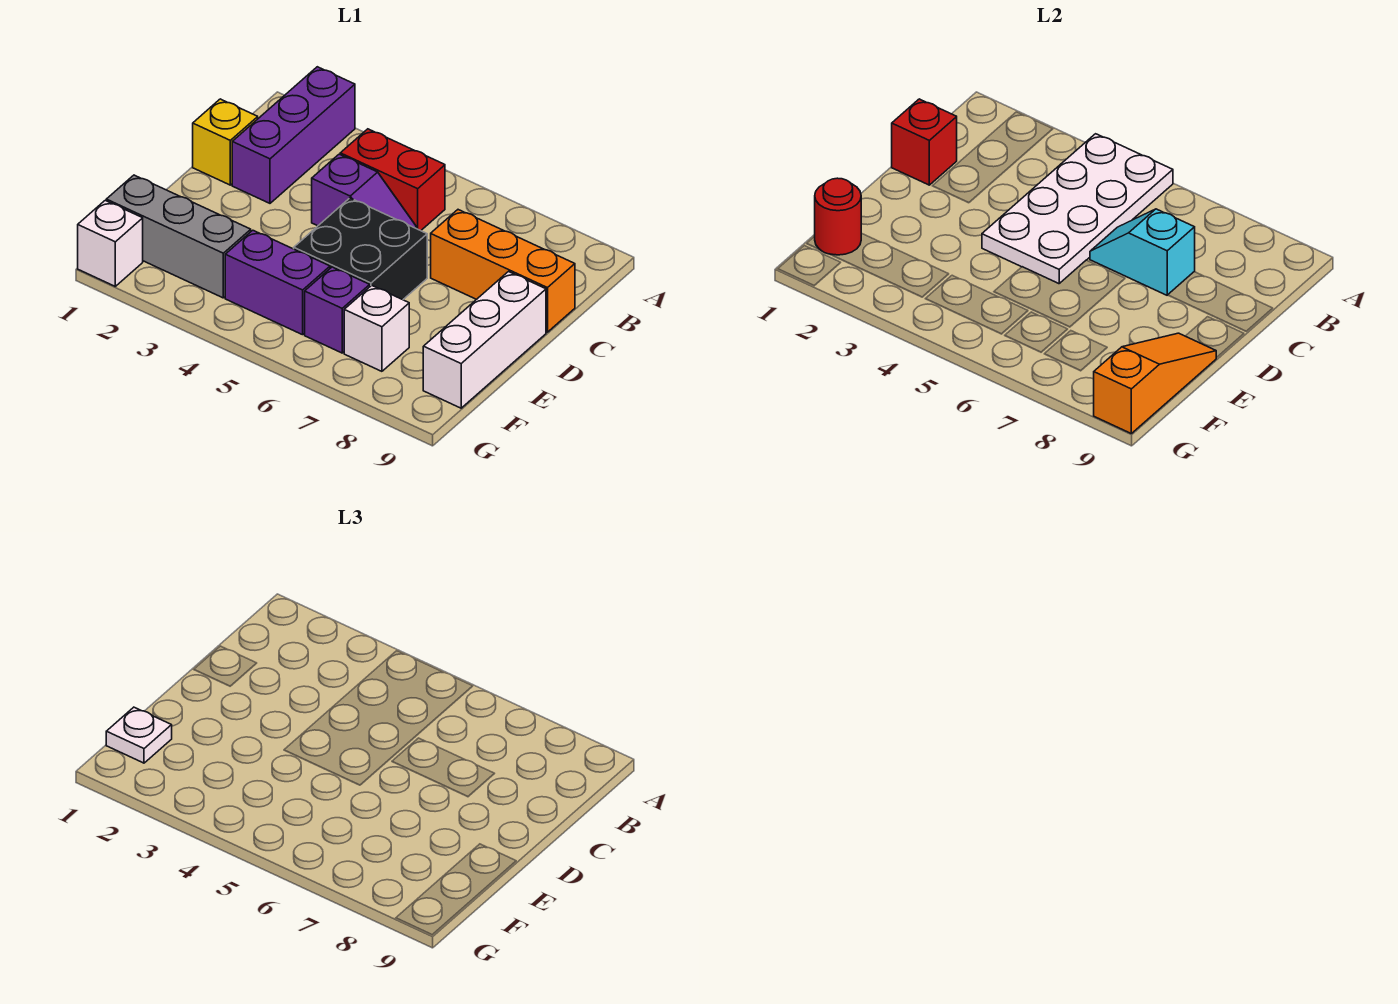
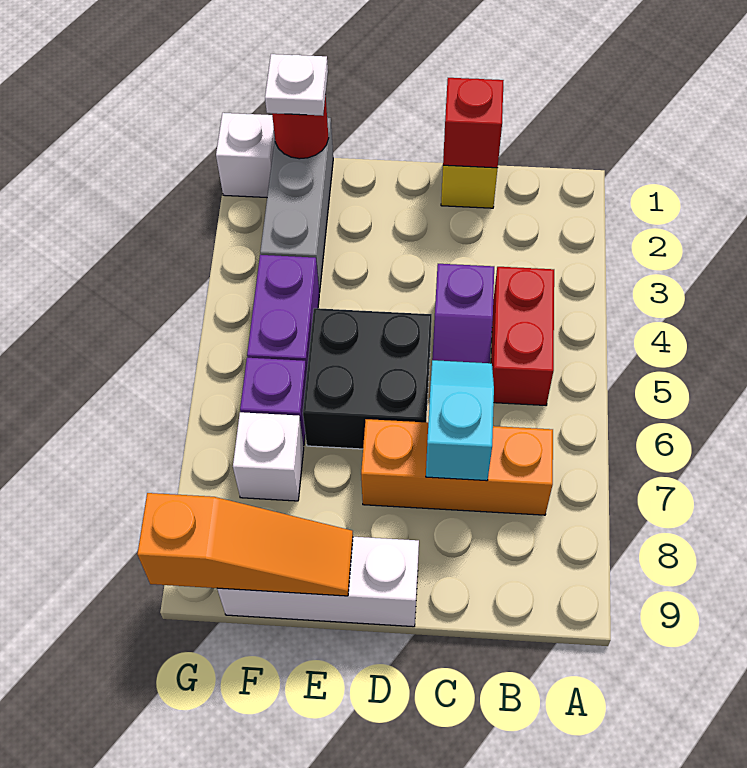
purple brick A2:C2 level 1 -> none
white plate A4:D5 level 2 -> none
orange brick C7:C9 level 1 -> orange brick B7:D7 level 1

